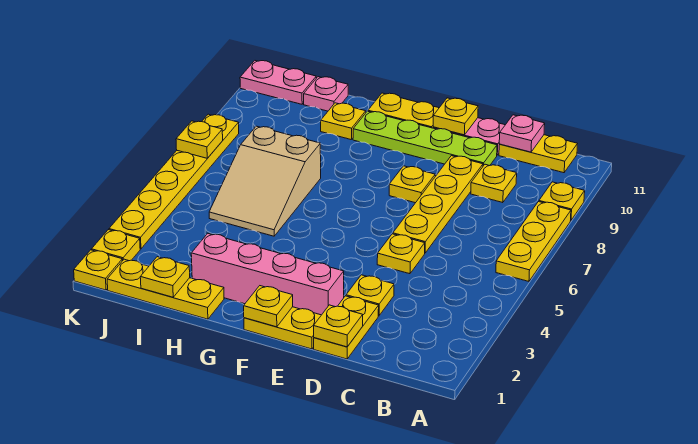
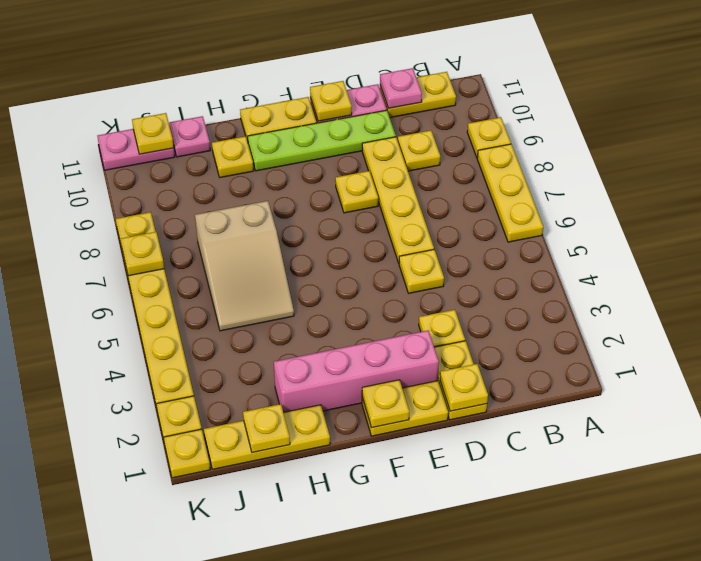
none -> yellow plate J11 level 2

